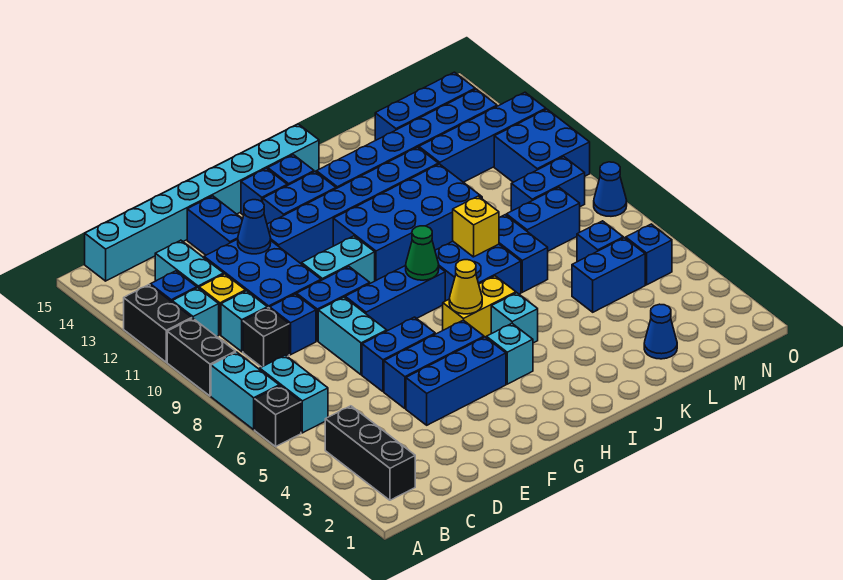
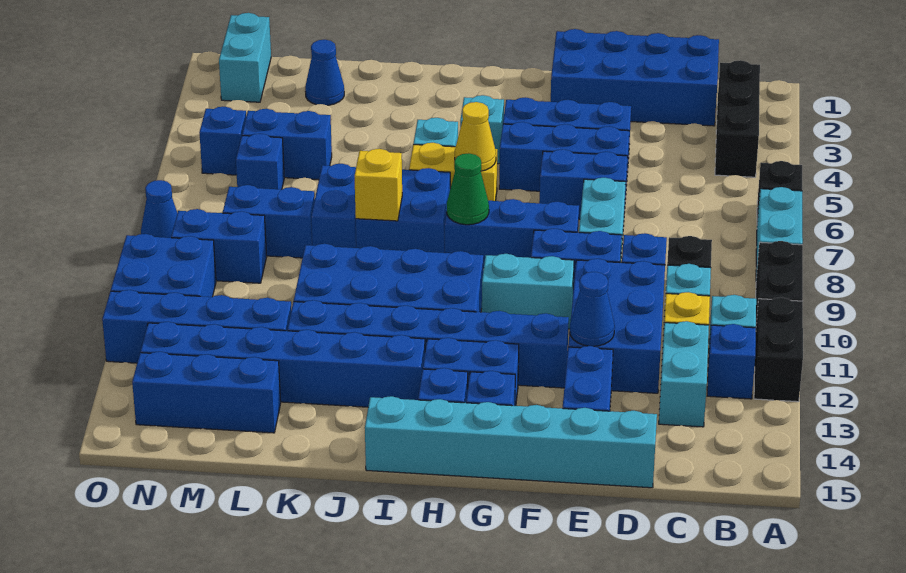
cyan brick B6:B7 level 1 -> cyan brick N1:N2 level 1
cyan brick B15:I15 level 1 -> cyan brick D15:I15 level 1
none -> blue brick C1:F2 level 1

